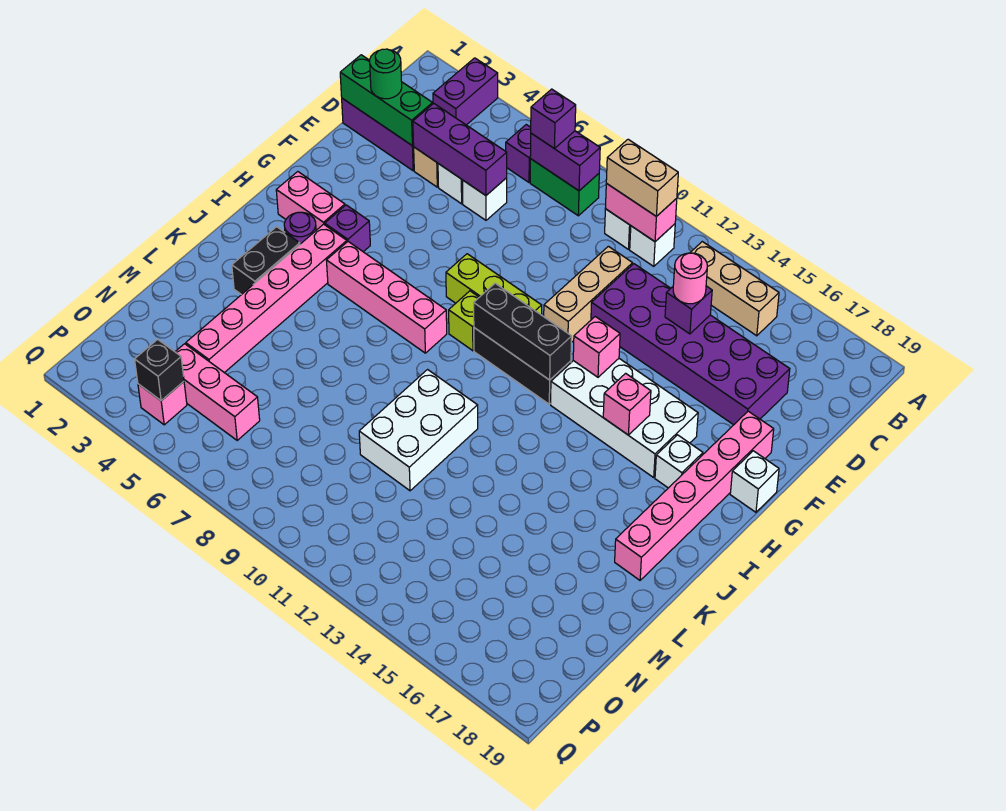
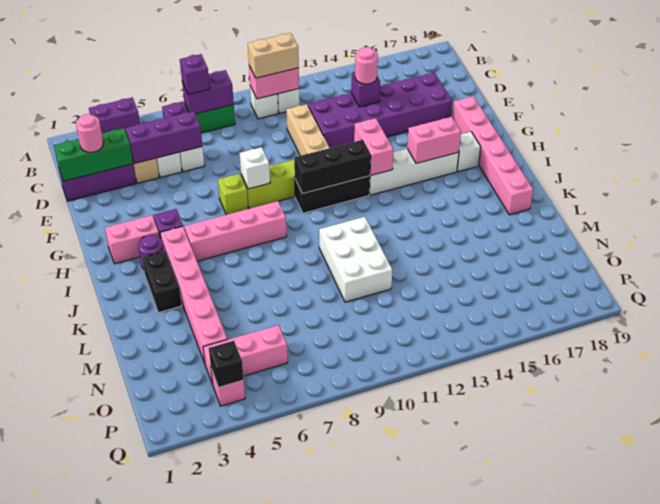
purple brick A3:B3 level 1 -> purple brick A3:A4 level 1
tan brick B13:B15 level 1 -> none
green round brick D2 level 3 -> pink round brick D2 level 3
white brick G13:H16 level 1 -> white brick H13:H16 level 1
pink brick G13 level 2 -> pink brick G13:H13 level 2
white brick G19 level 1 -> white brick G8 level 2
lime brick H9 level 1 -> lime brick G7 level 1
pink brick H15 level 2 -> pink brick H15:H16 level 2

